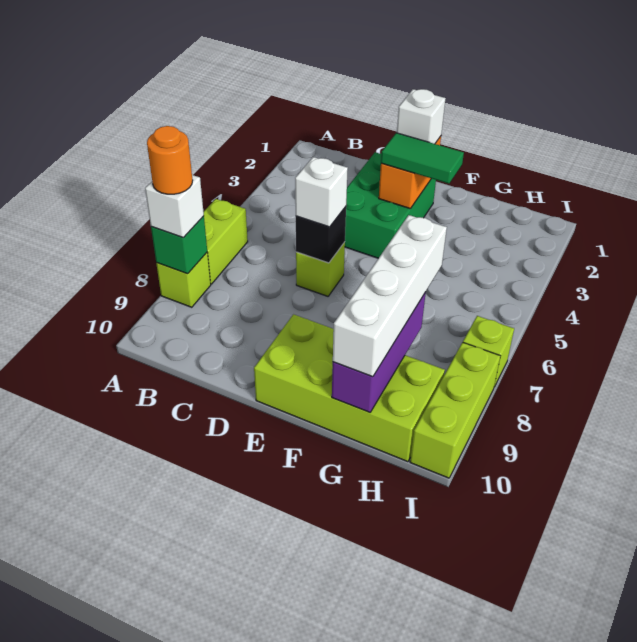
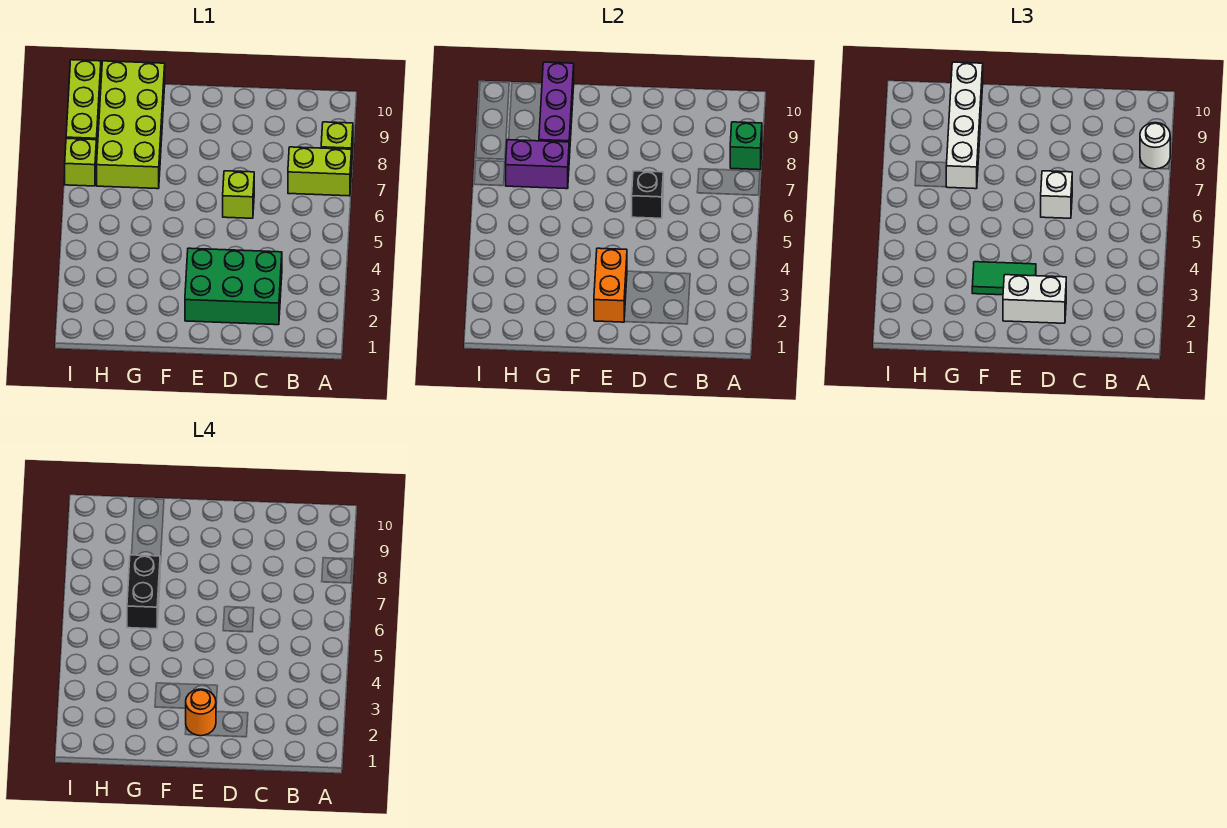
lime brick A6:A7 level 1 -> lime brick A7:B7 level 1
white brick A8 level 3 -> white round brick A8 level 3
orange round brick A8 level 4 -> orange round brick E2 level 4
green brick D2:E4 level 1 -> green brick C2:E3 level 1
white brick E2 level 3 -> white brick D2:E2 level 3
lime brick E9:H10 level 1 -> lime brick G7:H10 level 1
none -> black brick G6:G7 level 4
none -> purple brick G7:H7 level 2

